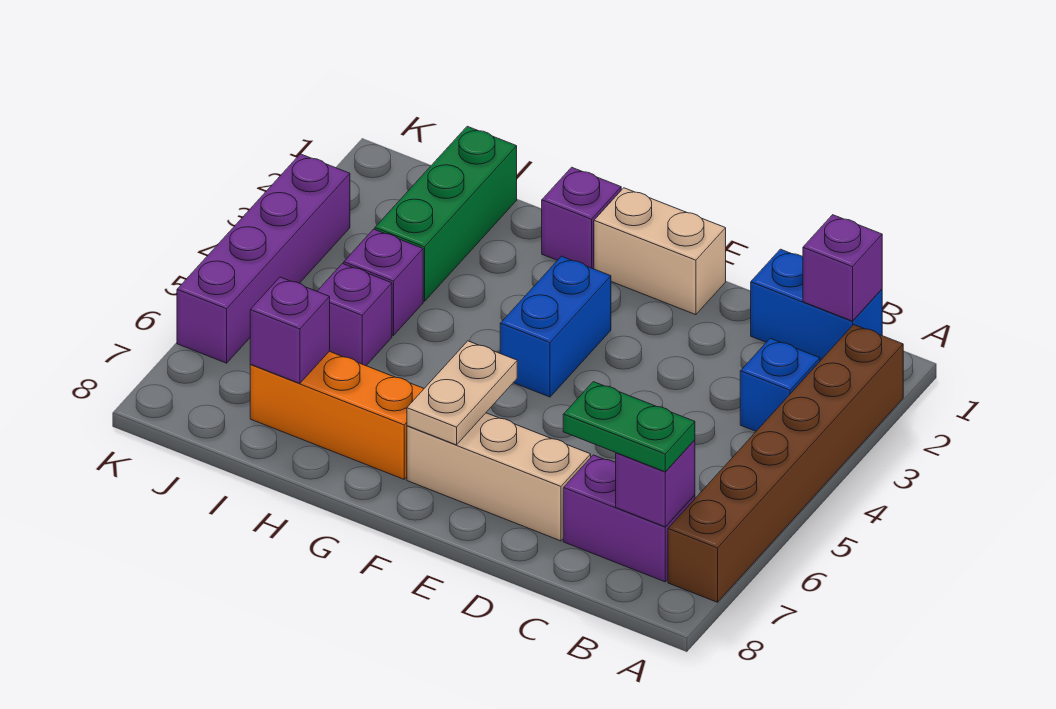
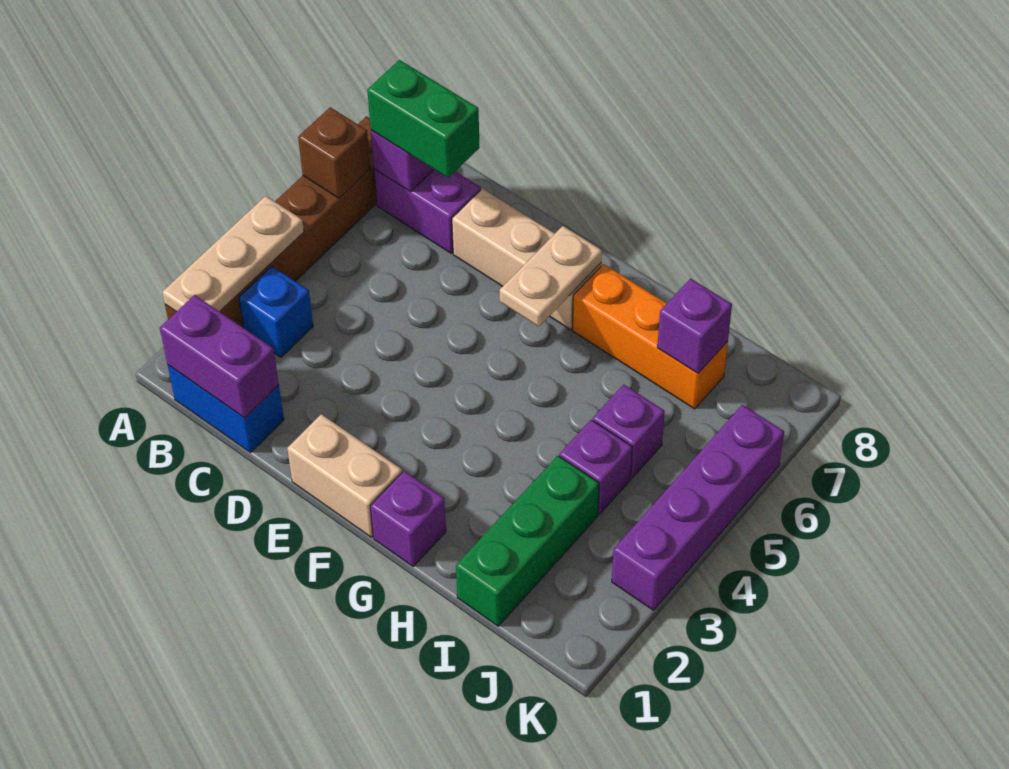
none -> tan plate A2:A4 level 2
none -> brown brick A6 level 2
purple brick B1 level 2 -> purple brick B1:C1 level 2
green plate B7:C7 level 3 -> green brick B7:C7 level 3
blue brick F3:F4 level 1 -> none

